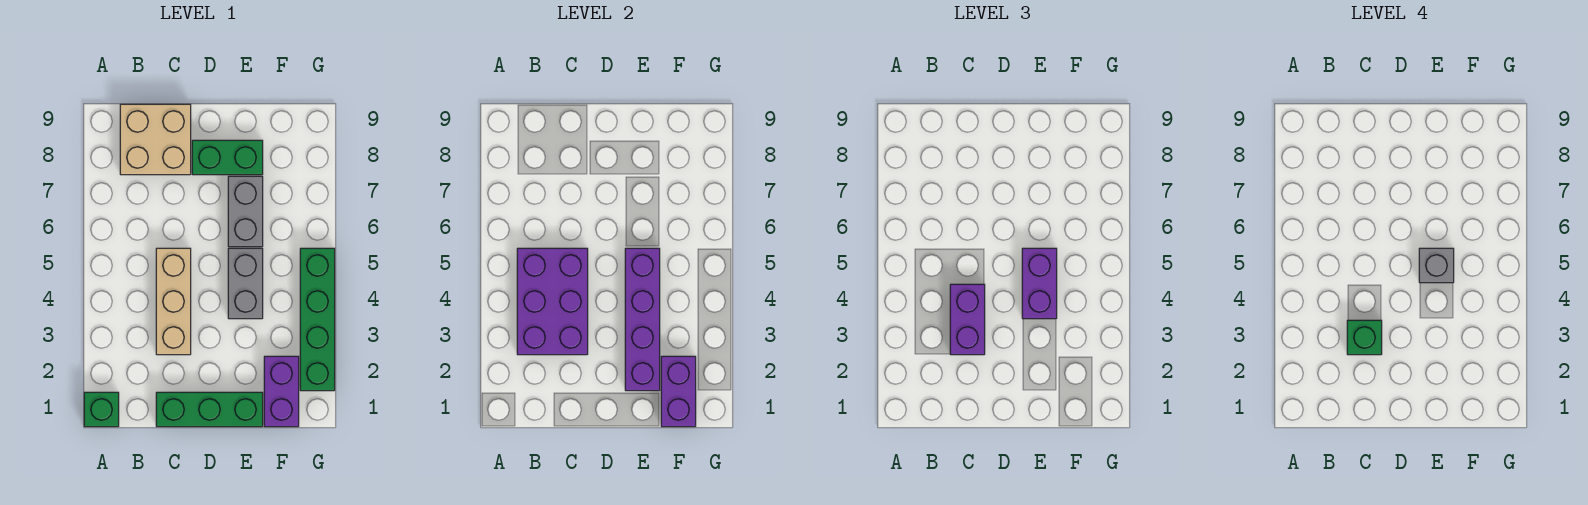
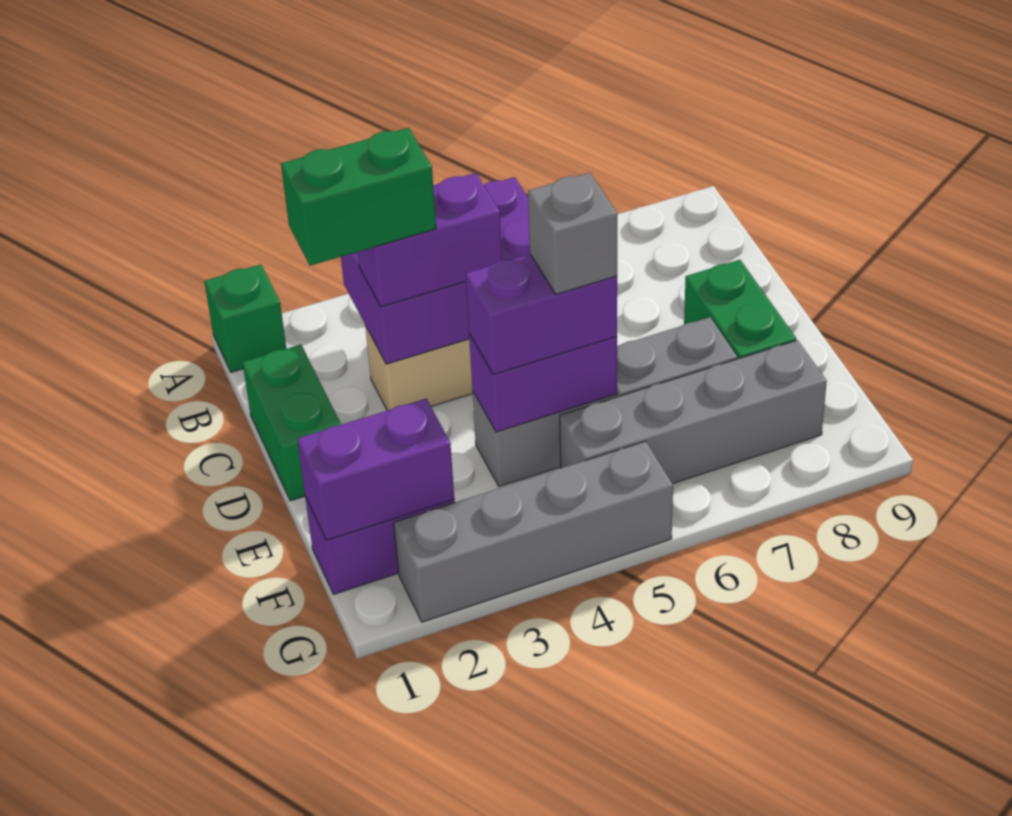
tan brick B8:C9 level 1 -> none
green brick C1:E1 level 1 -> green brick C1:D1 level 1
green brick C3 level 4 -> green brick C2:C3 level 4
purple brick E2:E5 level 2 -> purple brick E4:E5 level 2
none -> grey brick F5:F8 level 1
green brick G2:G5 level 1 -> grey brick G2:G5 level 1

